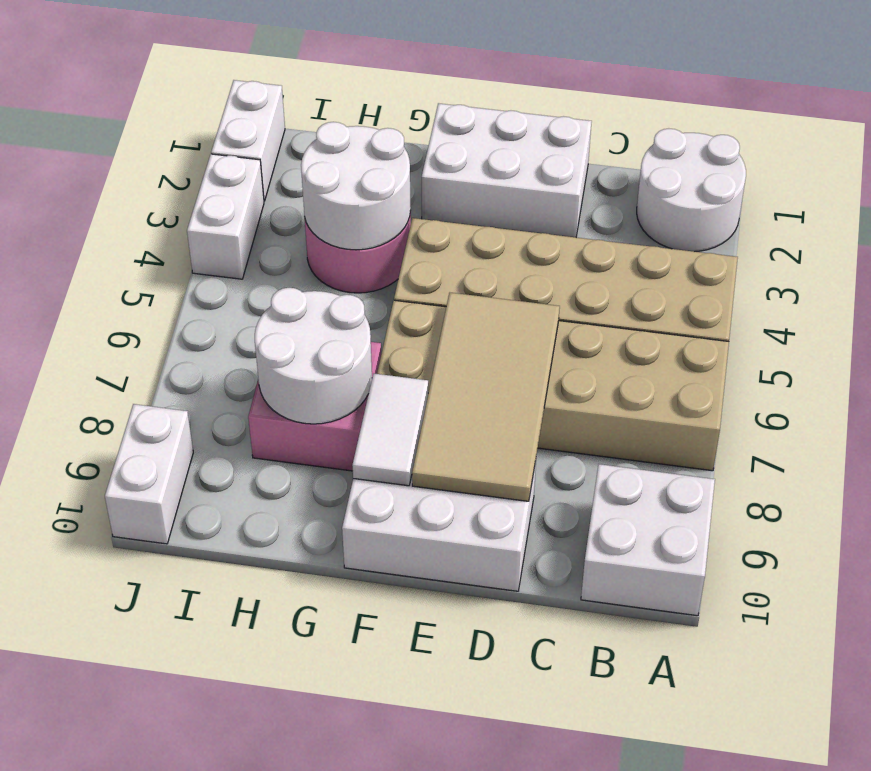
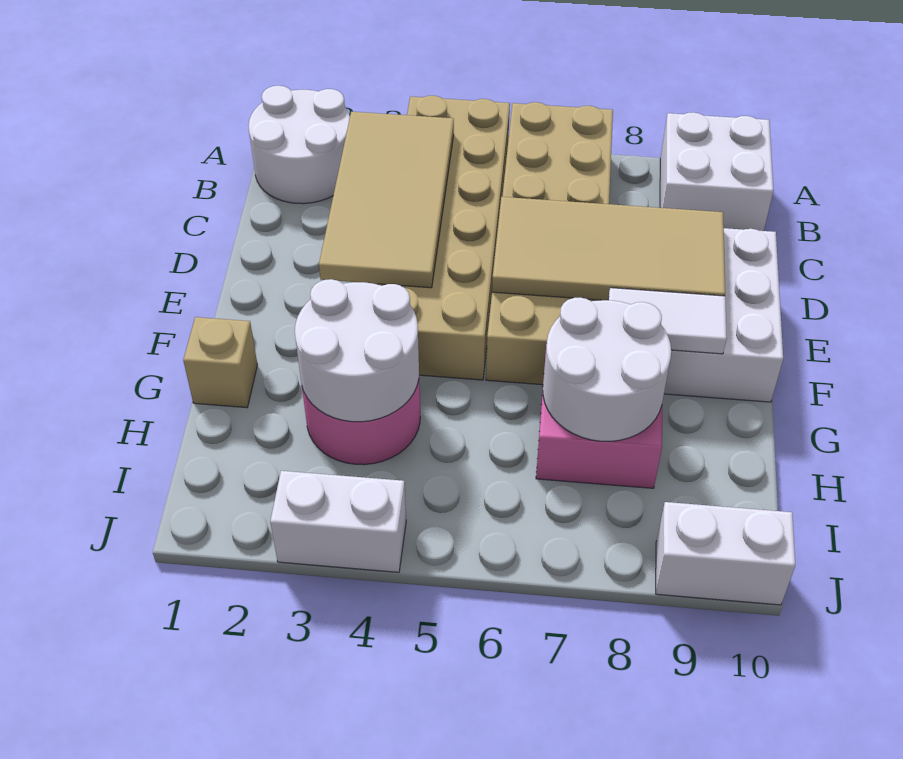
none -> tan tile B3:E4 level 2
white brick D1:F2 level 1 -> none
none -> tan brick G1 level 1
white brick J1:J2 level 1 -> none

